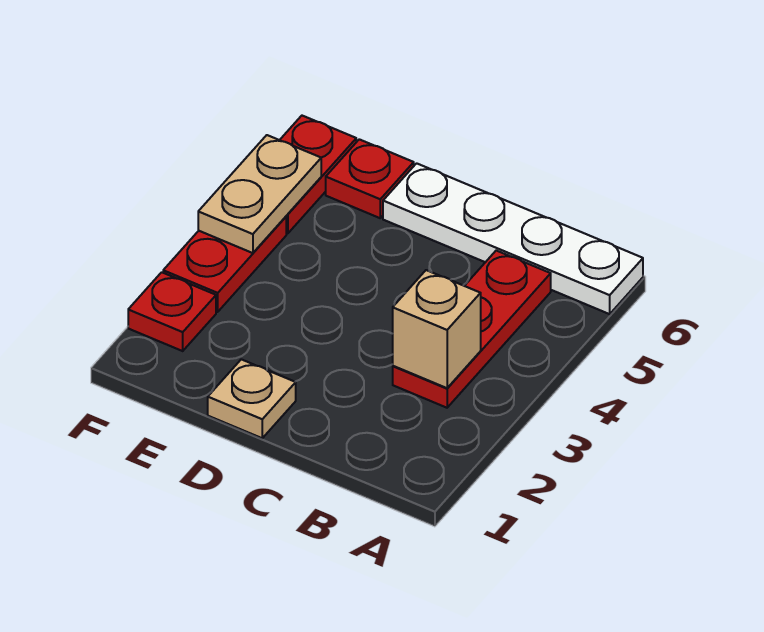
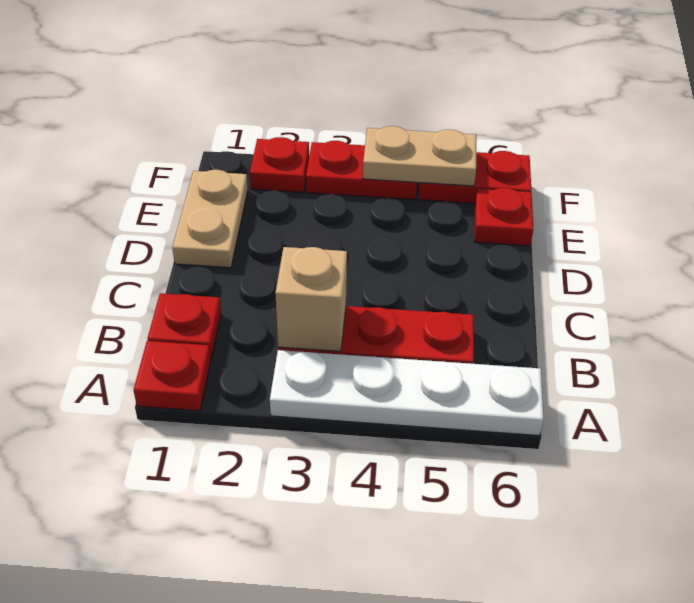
none -> red plate A1 level 1
white plate A6:D6 level 1 -> white plate A3:A6 level 1
none -> red plate B1 level 1
tan plate D1 level 1 -> tan plate D1:E1 level 1

